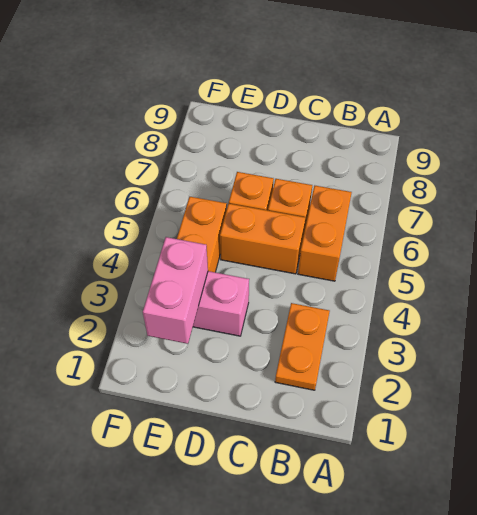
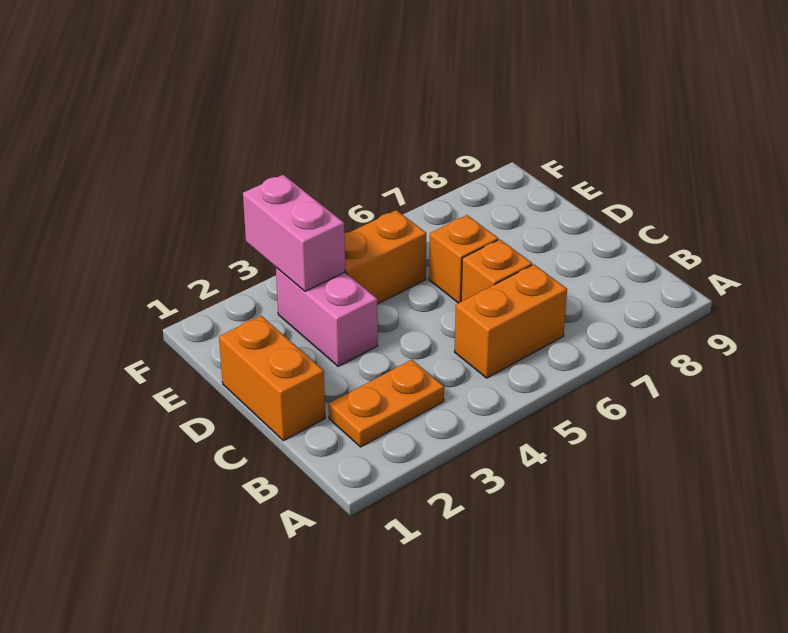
orange brick C5:D5 level 1 -> orange brick C1:D1 level 1
pink brick E2:E3 level 2 -> pink brick E3:F3 level 2

